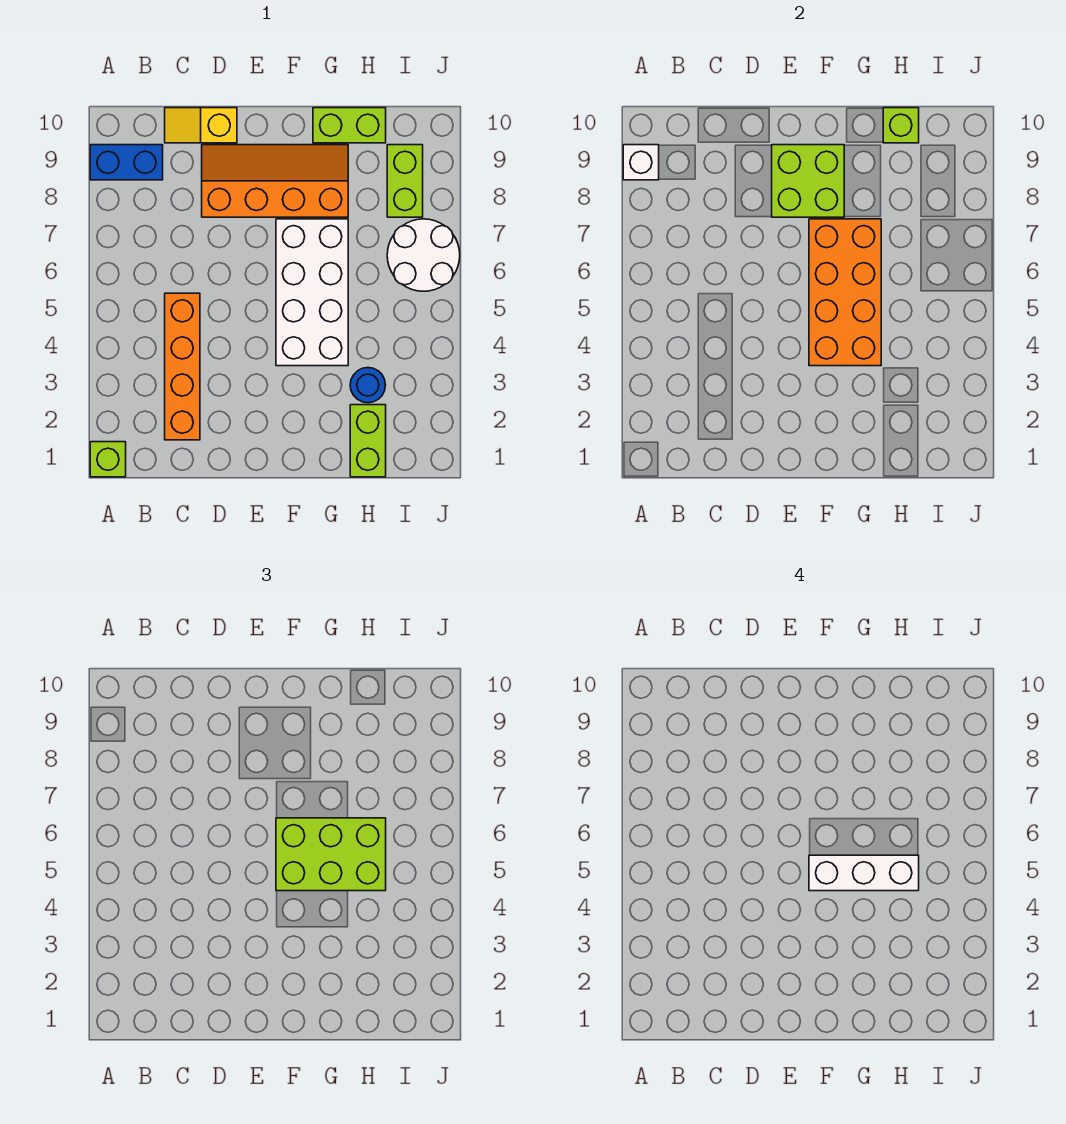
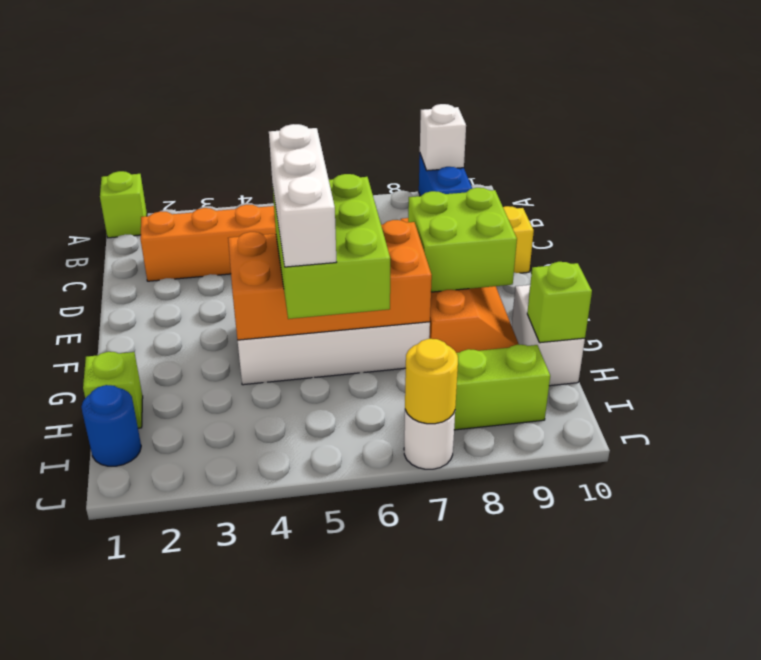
lime brick G10:H10 level 1 -> white brick G10:H10 level 1
lime brick H1:H2 level 1 -> lime brick H1 level 1
blue round brick H3 level 1 -> blue round brick I1 level 1
white round brick I6:J7 level 1 -> white round brick J7 level 1
none -> yellow round brick J7 level 2

